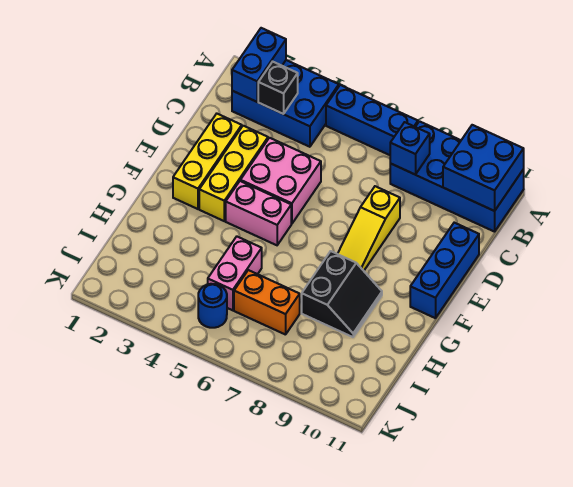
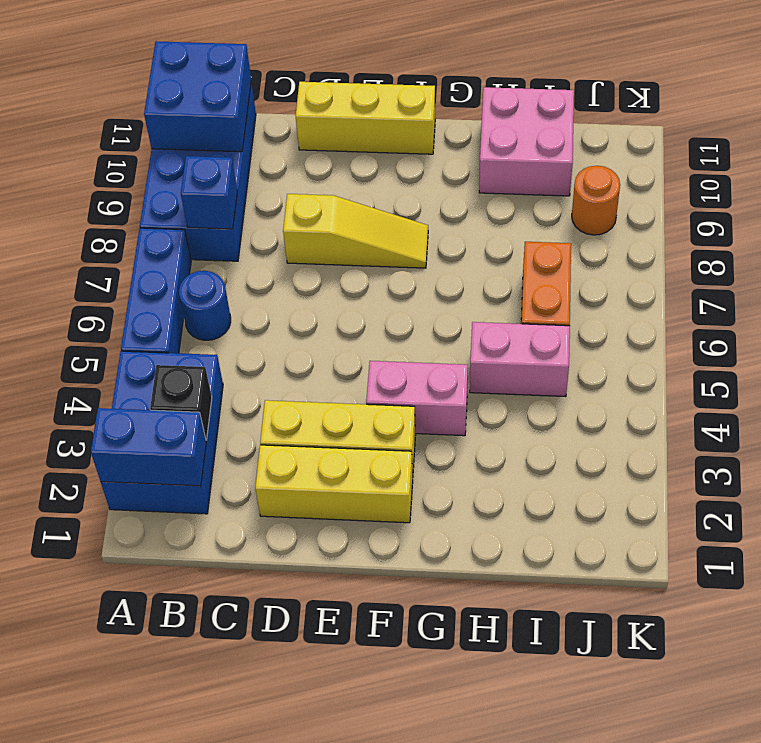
pink brick D4:E5 level 1 -> pink brick H10:I11 level 1
blue brick D11:F11 level 1 -> yellow brick D11:F11 level 1
pink brick F4:F5 level 1 -> pink brick F4:G4 level 1
black slope G8:H9 level 1 top 8 -> none
blue round brick J5 level 1 -> blue round brick B6 level 1
none -> orange round brick J9 level 1

